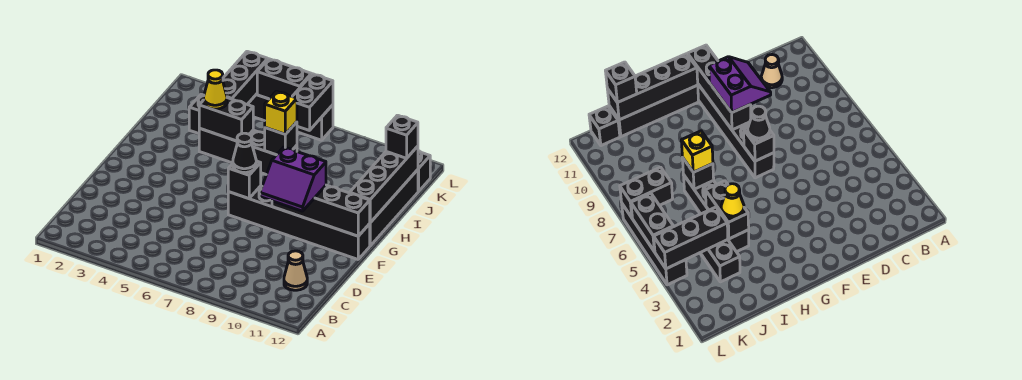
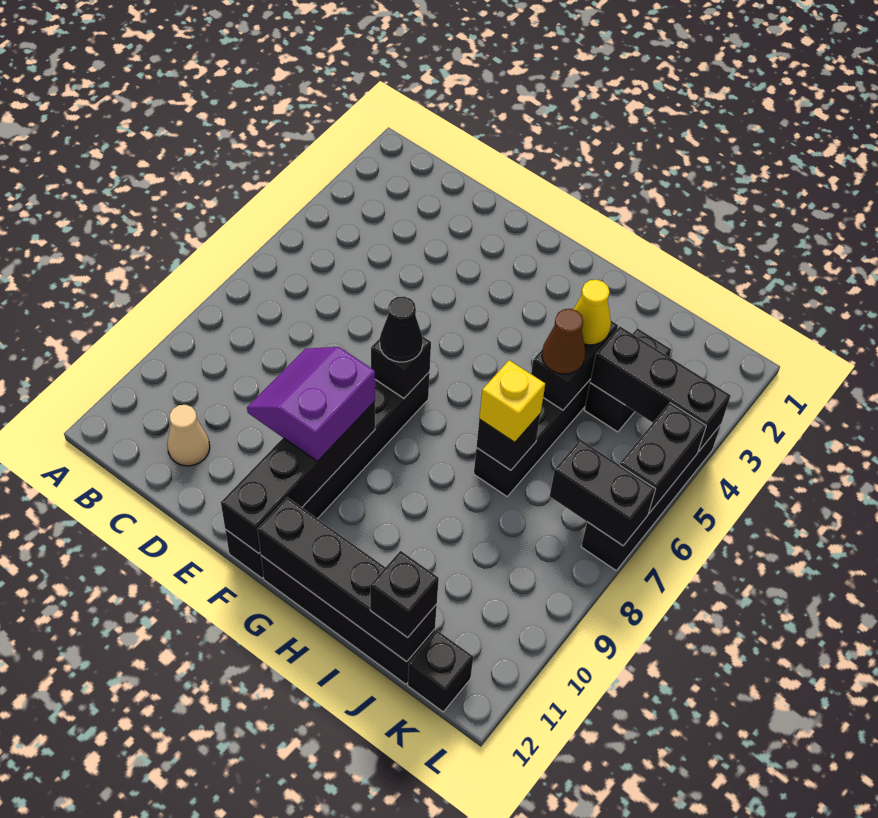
none -> brown cone I5 level 3

